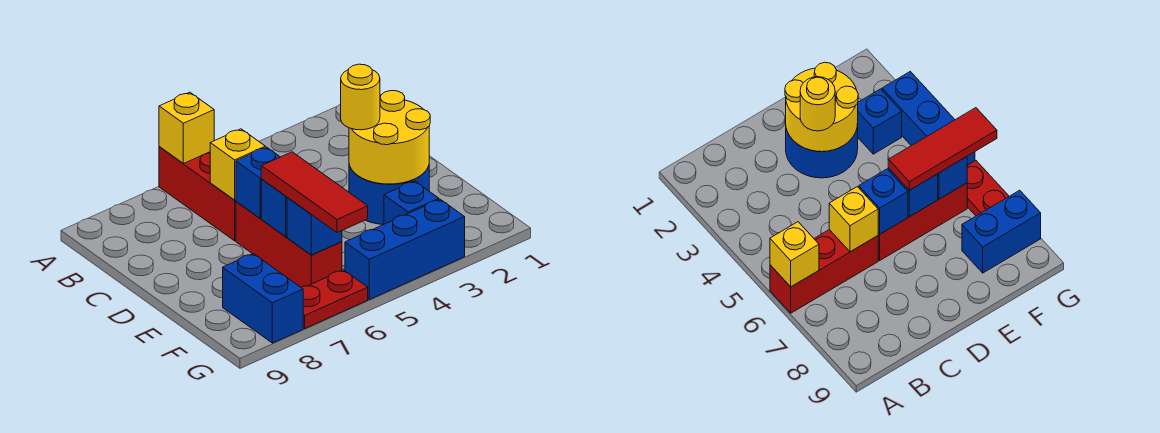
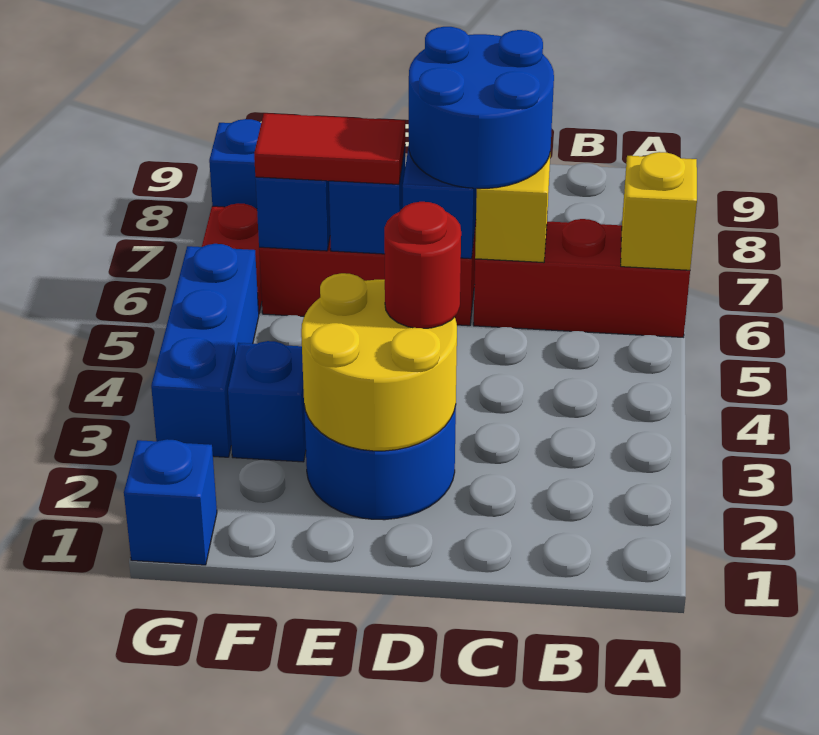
none -> blue round brick C6:D7 level 3
yellow round brick D3 level 3 -> red round brick D3 level 3
red tile E6:G6 level 3 -> red tile E6:F6 level 3
none -> blue brick G1 level 1

